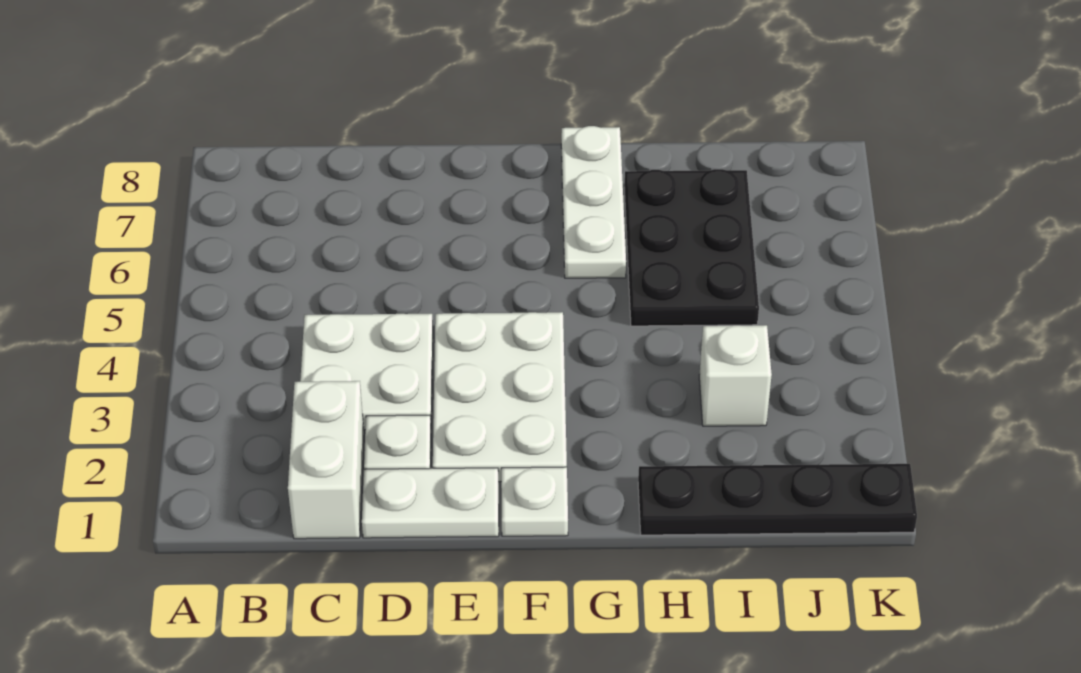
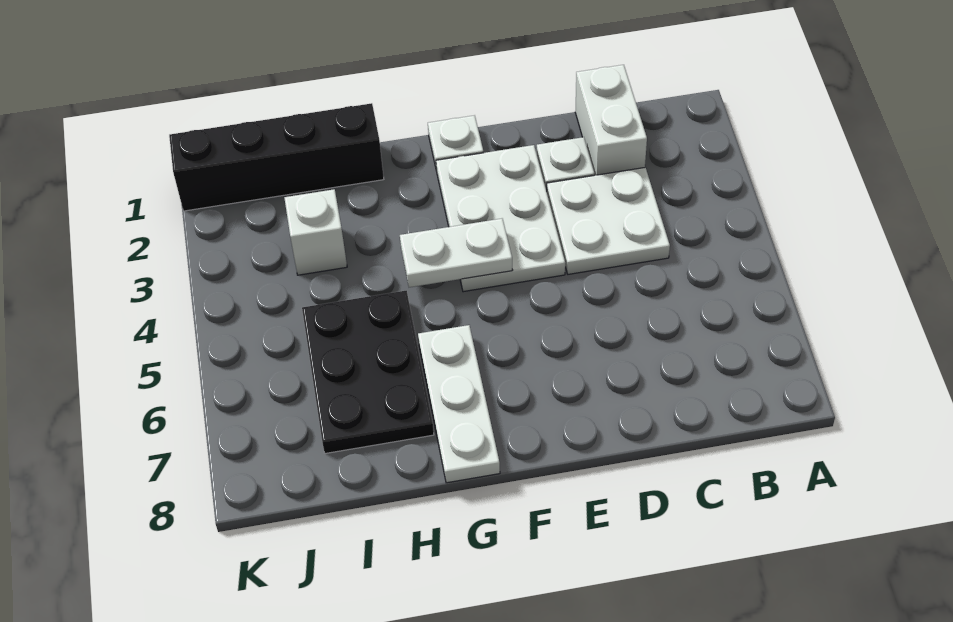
white plate D1:E1 level 1 -> white plate F4:G4 level 2
black plate H1:K1 level 1 -> black brick H1:K1 level 1

